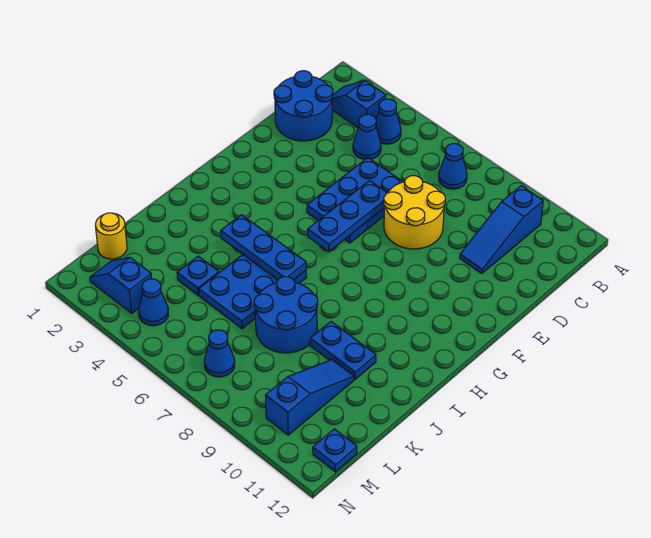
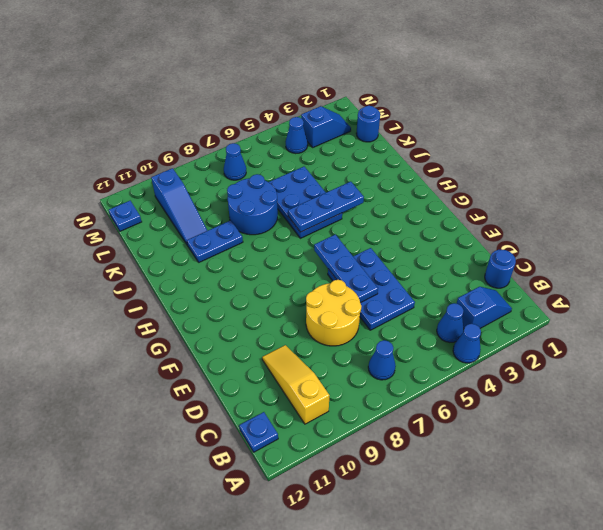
blue slope B10:D10 level 1 top B -> yellow slope B10:D10 level 1 top B
blue round brick C1:D2 level 1 -> blue round brick C1 level 1
blue cone C4 level 1 -> blue cone A4 level 1
blue plate K4 level 1 -> blue plate B12 level 1
yellow round brick L1 level 1 -> blue round brick L1 level 1

